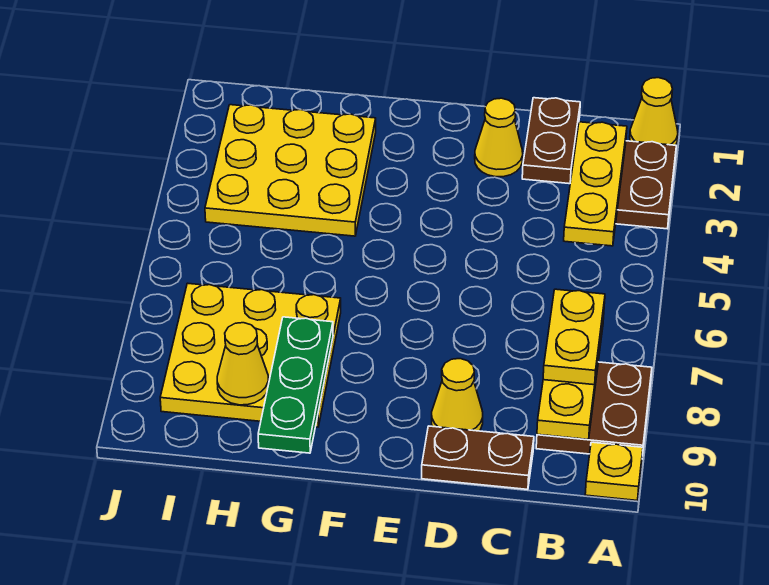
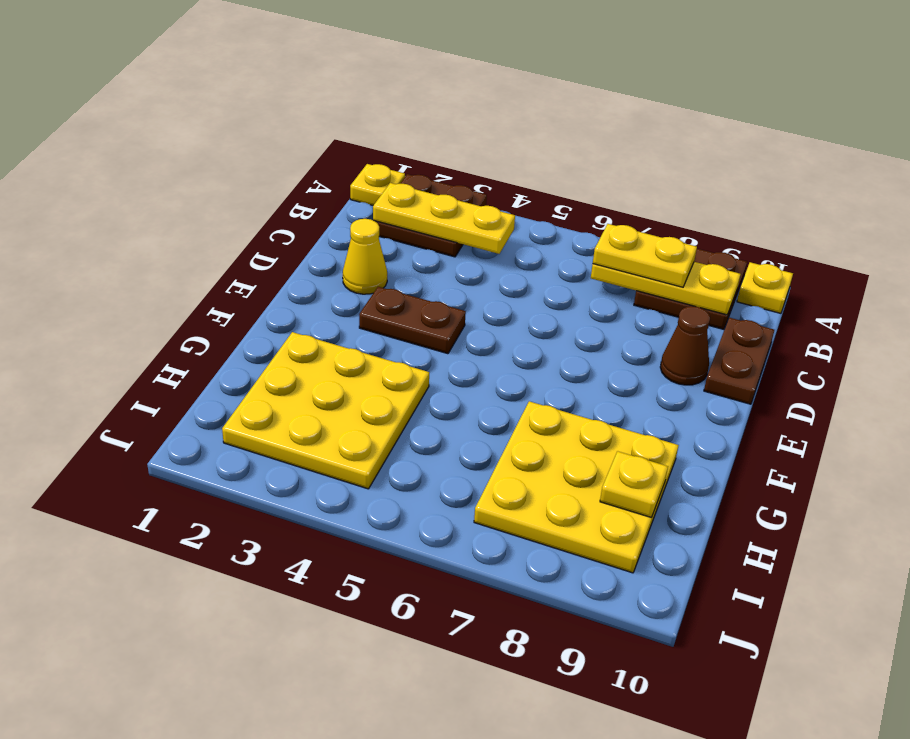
yellow cone A1 level 1 -> yellow plate A1 level 1
brown plate C1:C2 level 1 -> brown plate E3:E4 level 1
yellow cone D9 level 1 -> brown cone D9 level 1
green plate G8:G10 level 2 -> none
yellow cone H9 level 2 -> yellow plate H9 level 2

